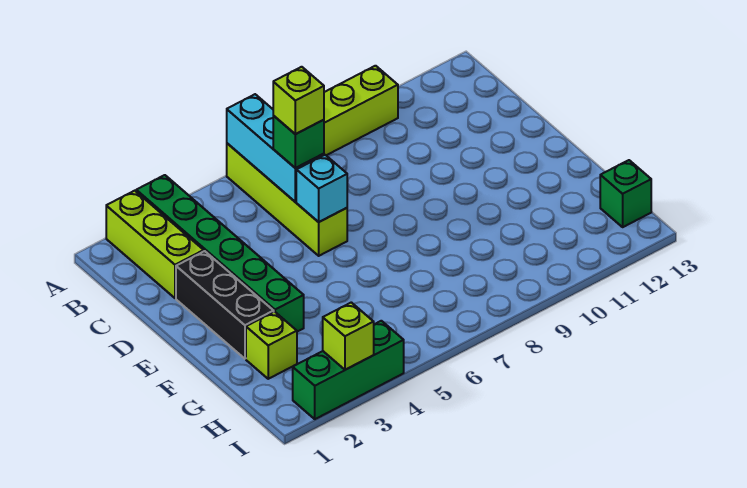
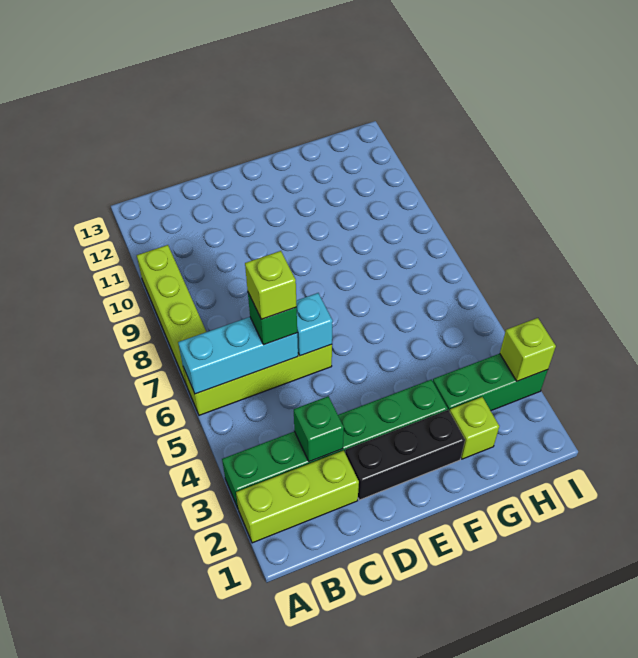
green brick H13 level 1 -> green brick C3 level 2
green brick I2:I4 level 1 -> green brick G3:I3 level 1

